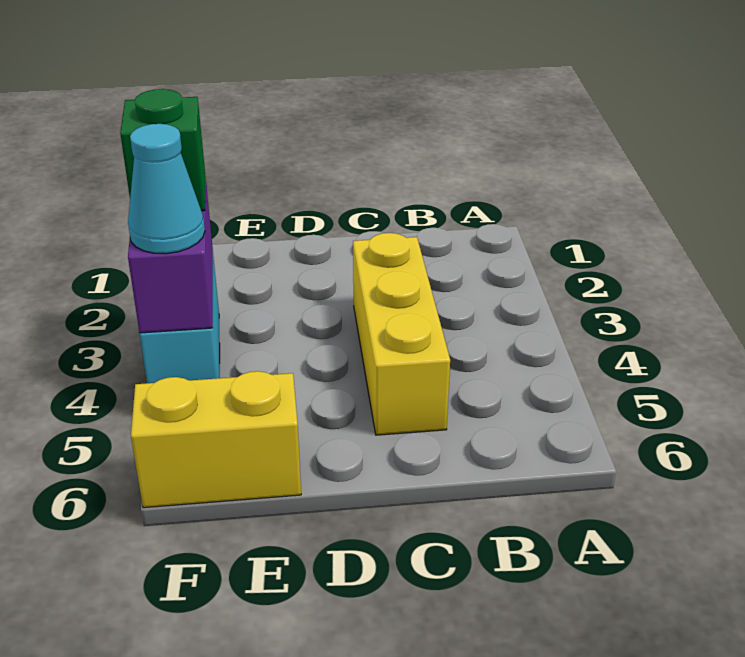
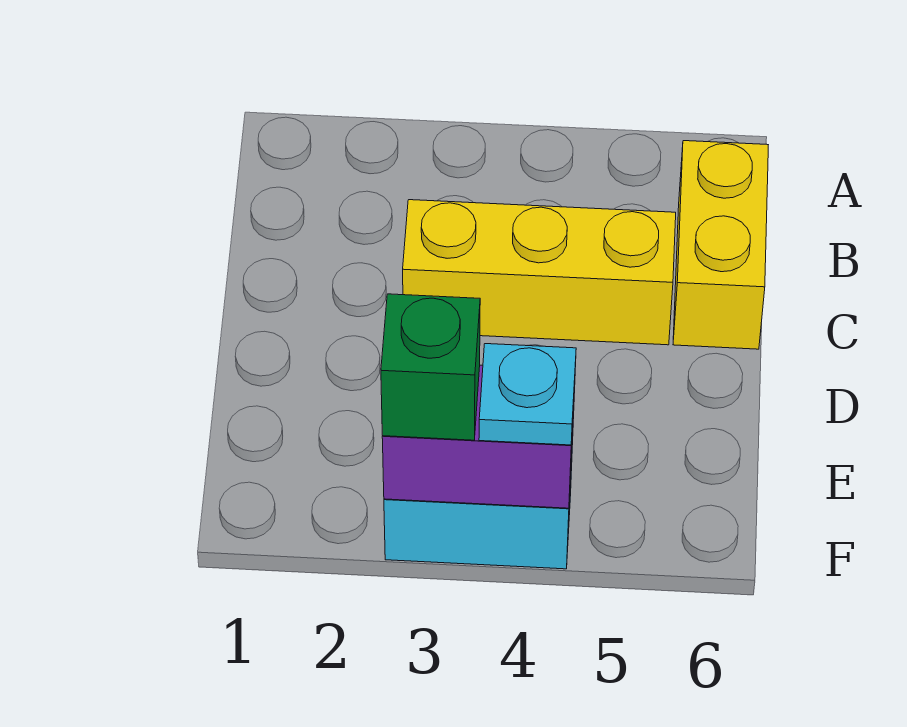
yellow brick E6:F6 level 1 -> yellow brick B6:C6 level 1
cyan cone F4 level 3 -> cyan plate F4 level 3

